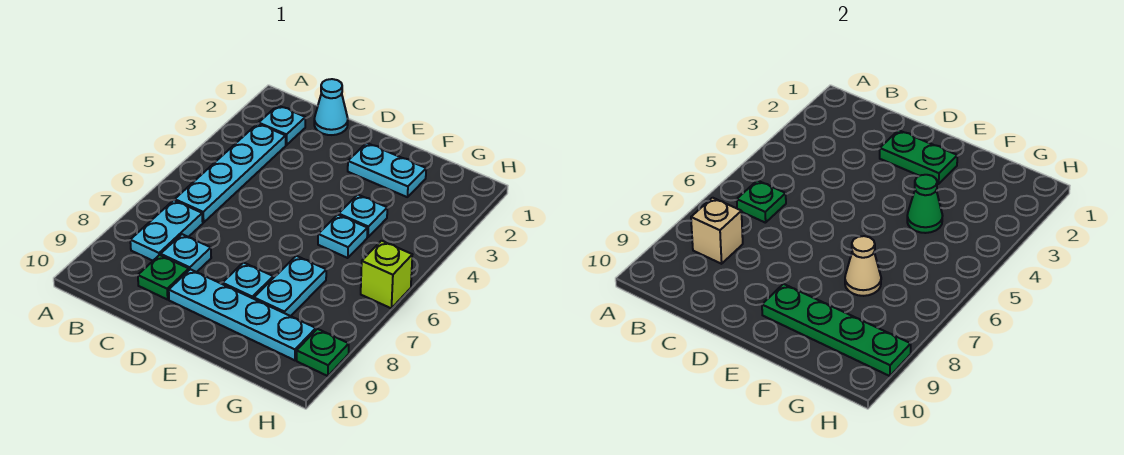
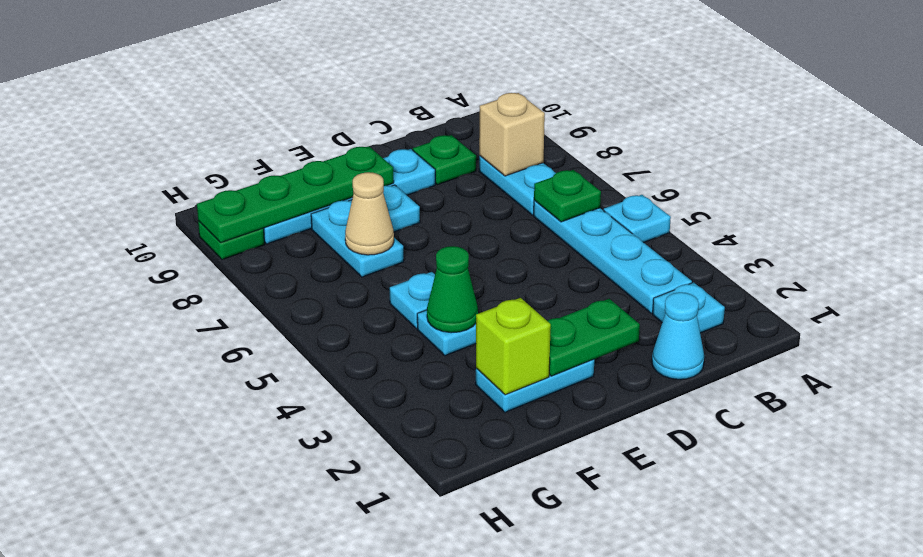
cyan plate C8 level 1 -> cyan plate A5 level 1
lime brick H6 level 1 -> lime brick F2 level 2

